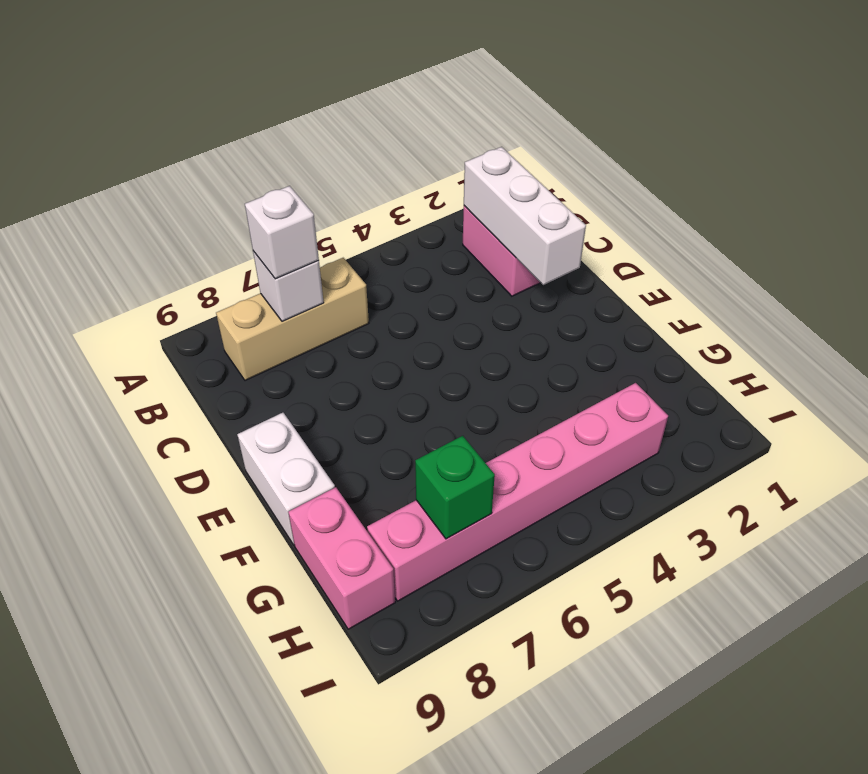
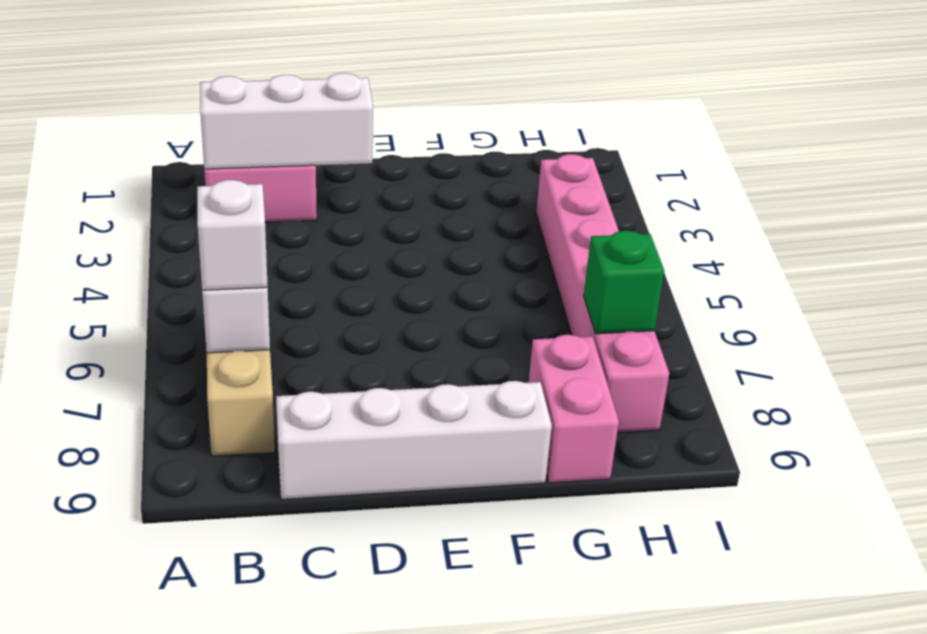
white brick E9:F9 level 1 -> white brick C9:F9 level 1
pink brick G9:H9 level 1 -> pink brick G8:G9 level 1

